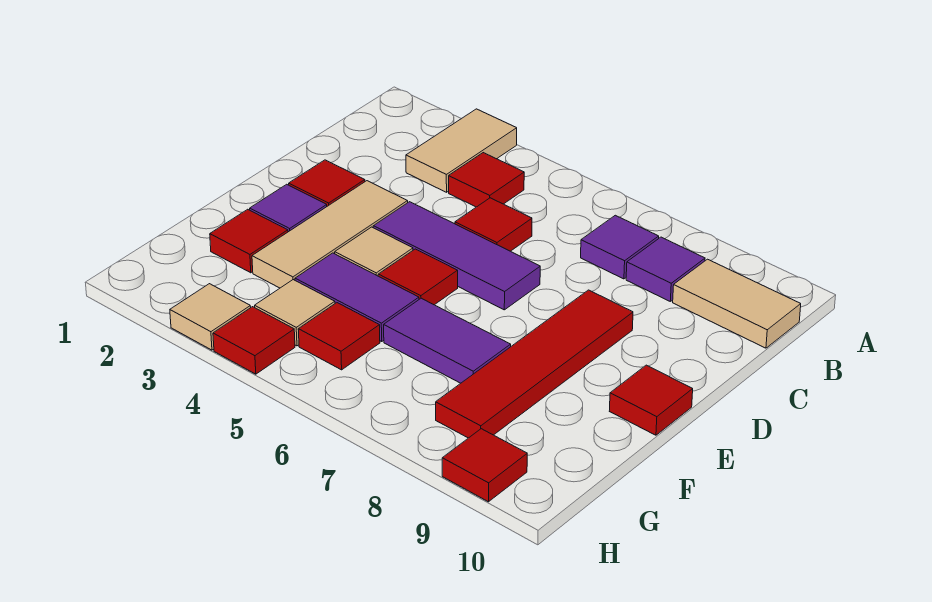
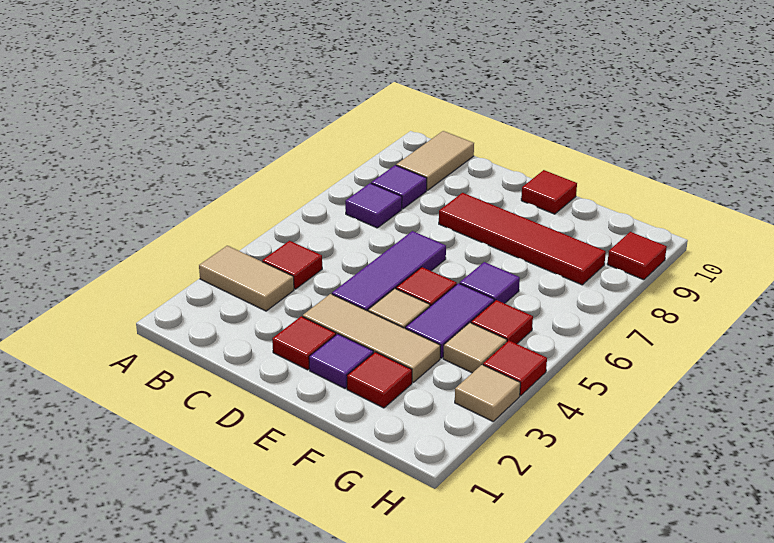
red tile C5 level 1 -> none
purple tile F6:F7 level 1 -> purple tile F6 level 1

